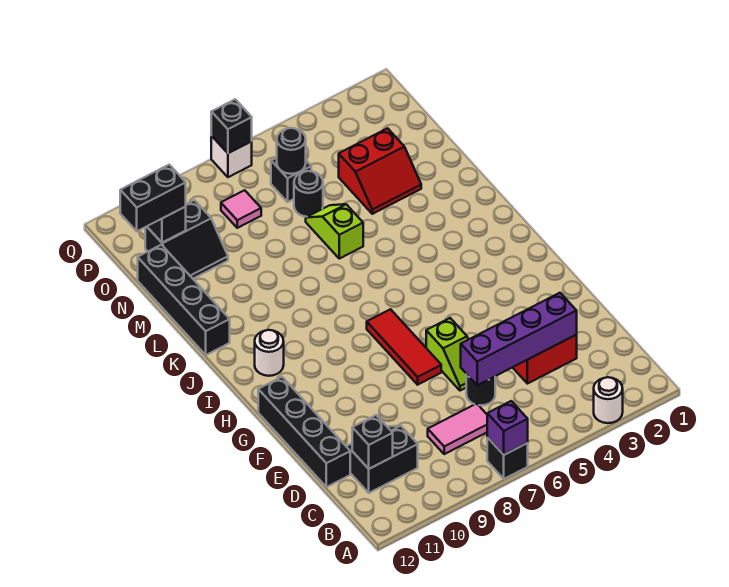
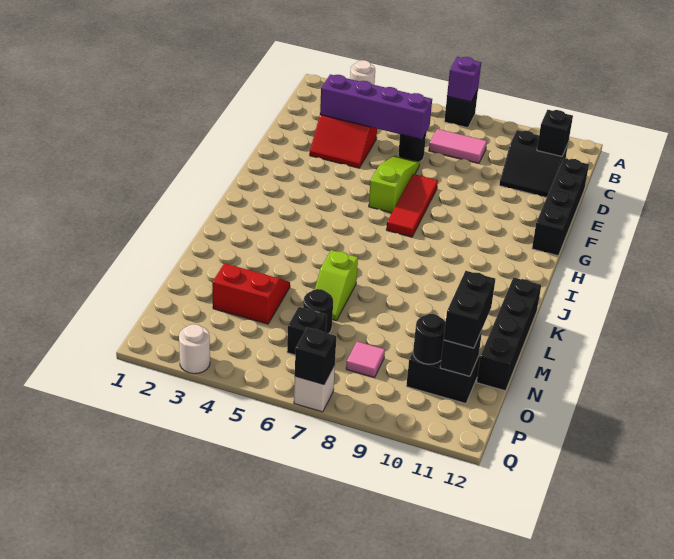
lime slope E6:F6 level 1 top F -> lime slope E6:G6 level 1 top G
white round brick I11 level 1 -> white round brick Q3 level 1
black round brick O6 level 2 -> black round brick O10 level 2
black brick O11:O12 level 3 -> black brick N11:O11 level 3

